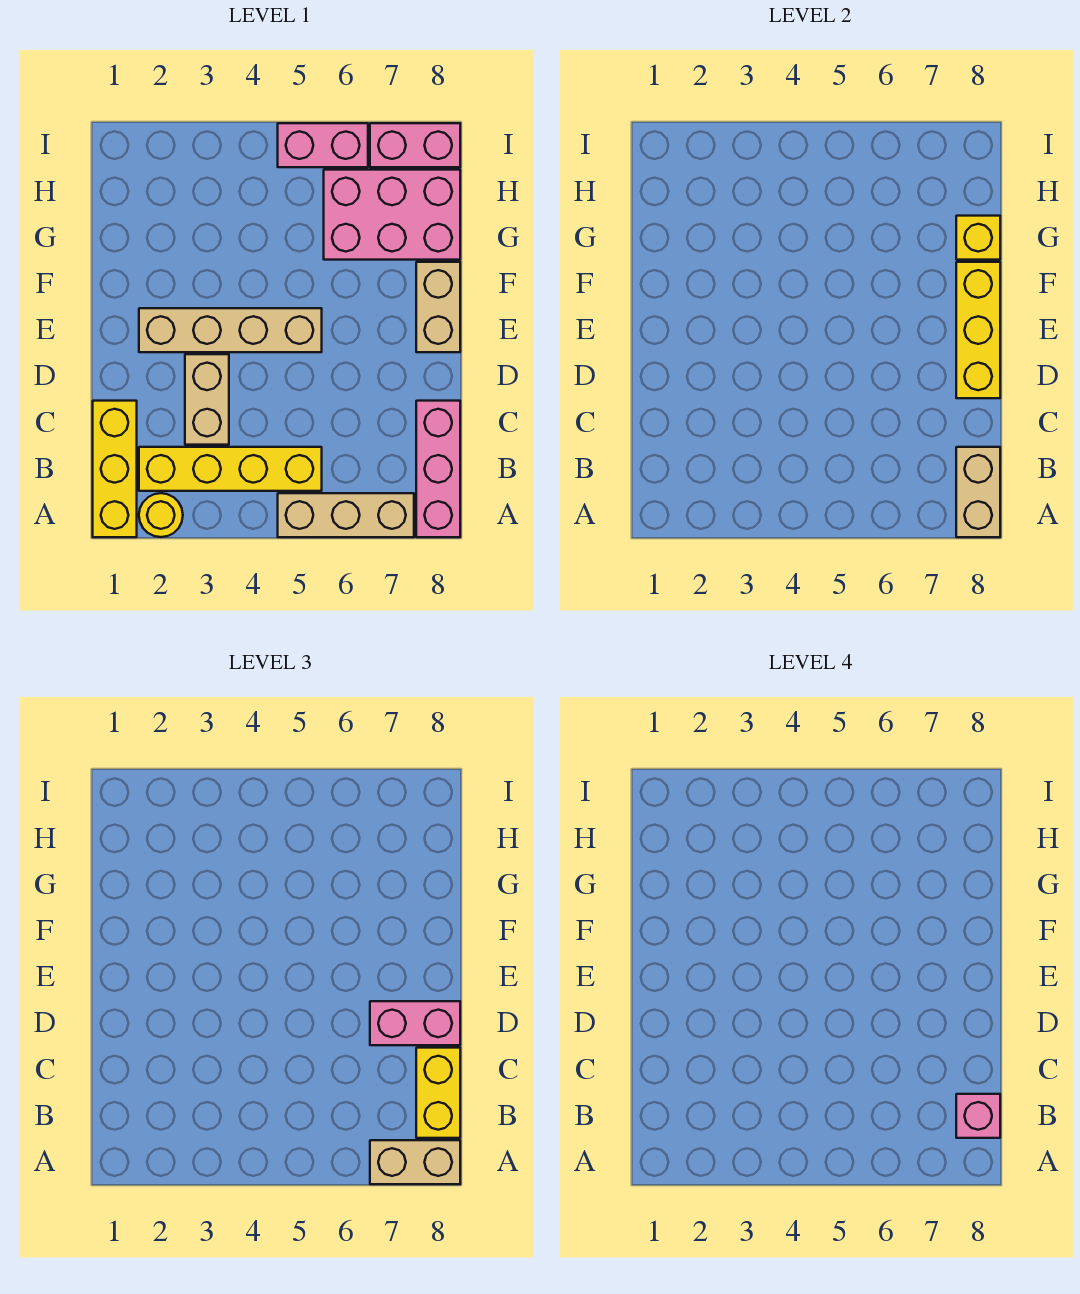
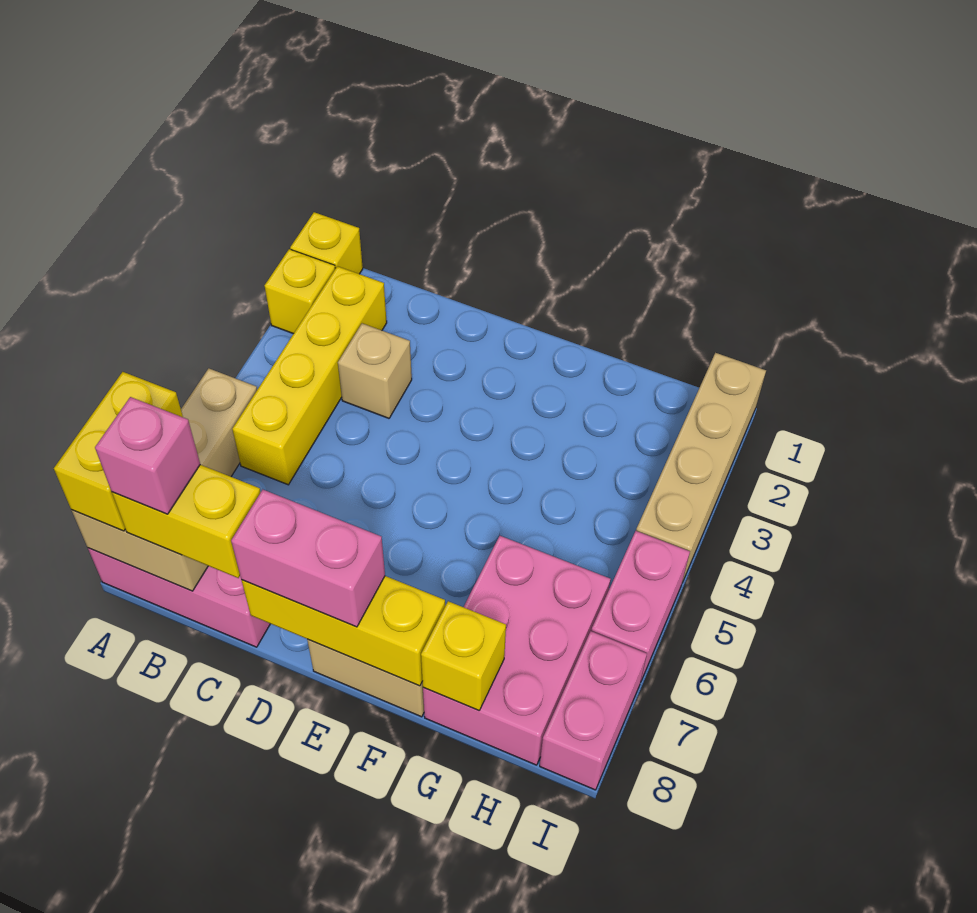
yellow brick A1:C1 level 1 -> yellow brick A1 level 1
yellow round brick A2 level 1 -> yellow brick A2 level 1
tan brick A7:A8 level 3 -> yellow brick A7:A8 level 3
tan brick C3:D3 level 1 -> tan brick C3 level 1
pink brick D7:D8 level 3 -> pink brick D8:E8 level 3
tan brick E2:E5 level 1 -> tan brick I1:I4 level 1

